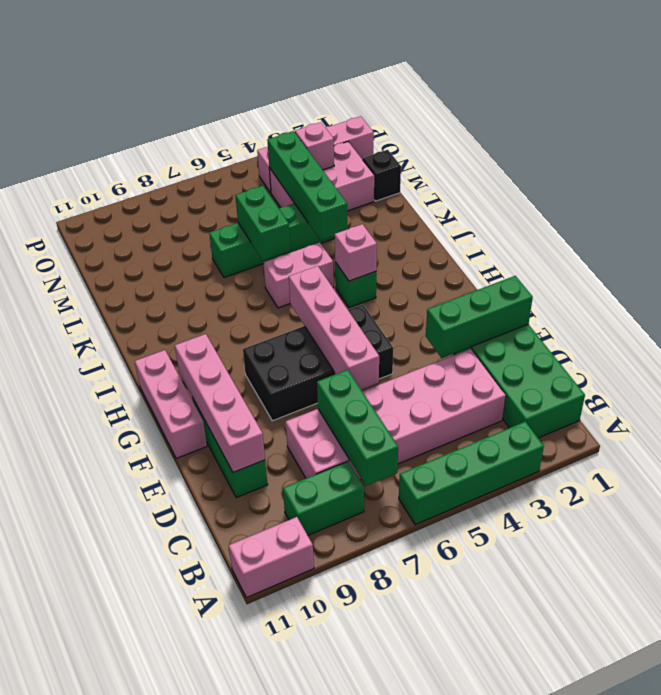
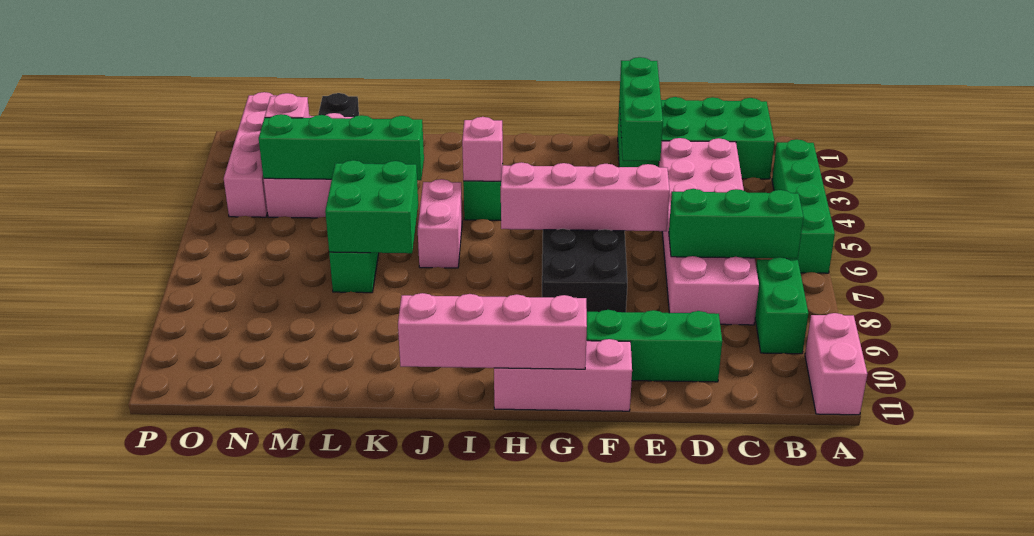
pink brick D10:G10 level 2 -> pink brick G11:J11 level 2
green brick K6:L6 level 2 -> green brick K6:L7 level 2

